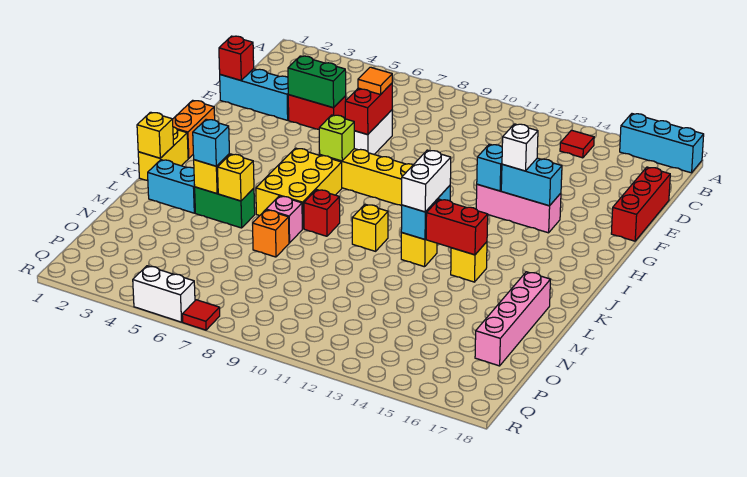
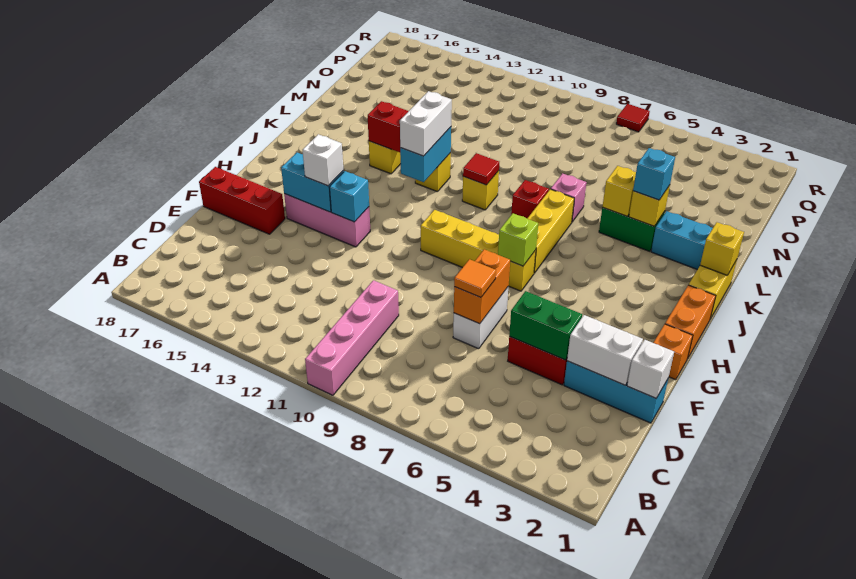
cyan brick A16:A18 level 1 -> none
red tile B14 level 1 -> red tile K10 level 2
red brick D18:F18 level 1 -> red brick F16:F18 level 1
red brick E1 level 2 -> white brick E1 level 2
red brick E7:F7 level 2 -> orange brick E7:F7 level 2
yellow brick I6:K7 level 1 -> yellow brick I7:K7 level 1
pink brick L17:O17 level 1 -> pink brick A10:D10 level 1
orange brick M7 level 1 -> orange brick G1 level 1
white brick R5:R6 level 1 -> white brick E2:E3 level 2

